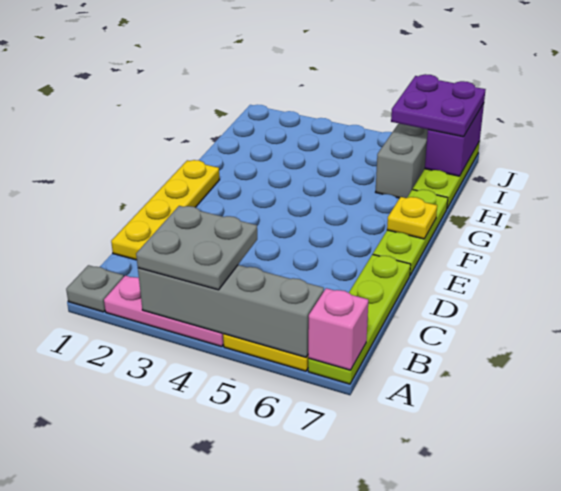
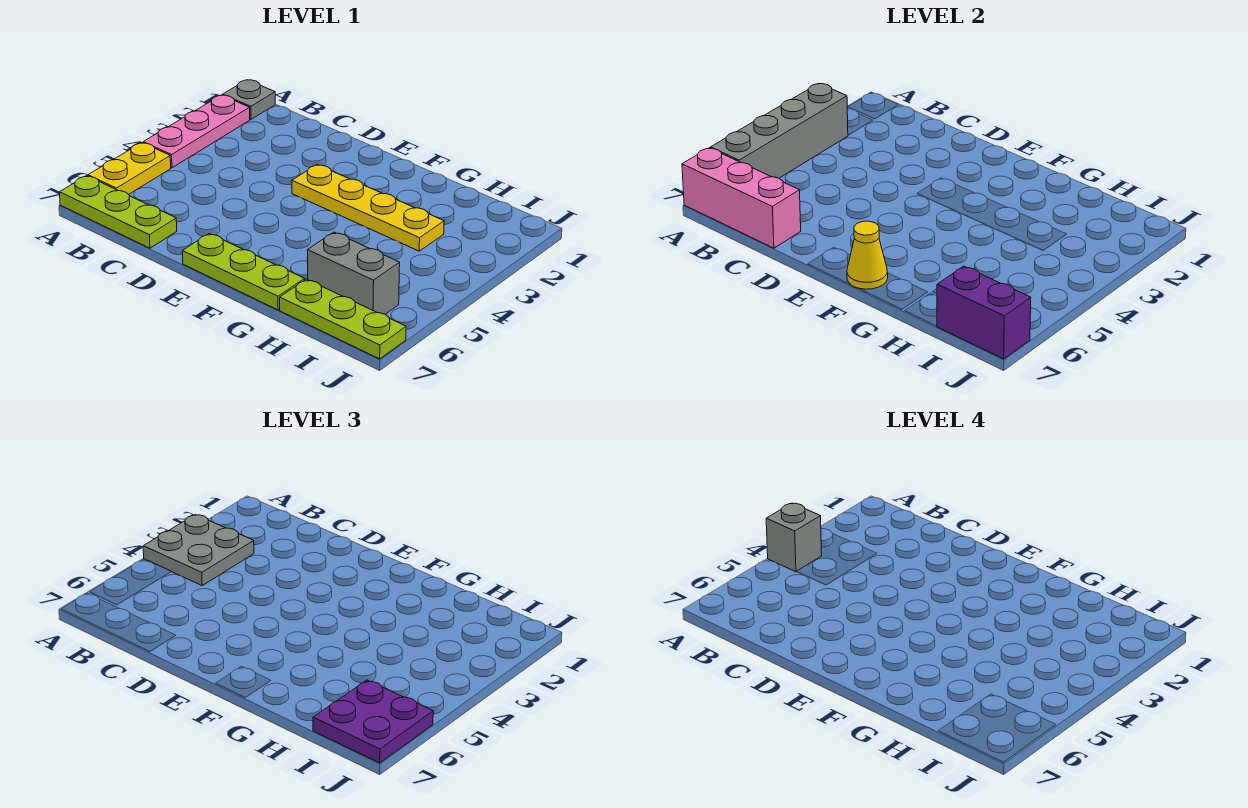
none -> grey brick A4 level 4
lime plate A7:D7 level 1 -> lime plate A7:C7 level 1
pink brick A7 level 2 -> pink brick A7:C7 level 2
yellow plate C1:F1 level 1 -> yellow plate E3:H3 level 1
yellow plate F7 level 2 -> yellow cone F7 level 2

